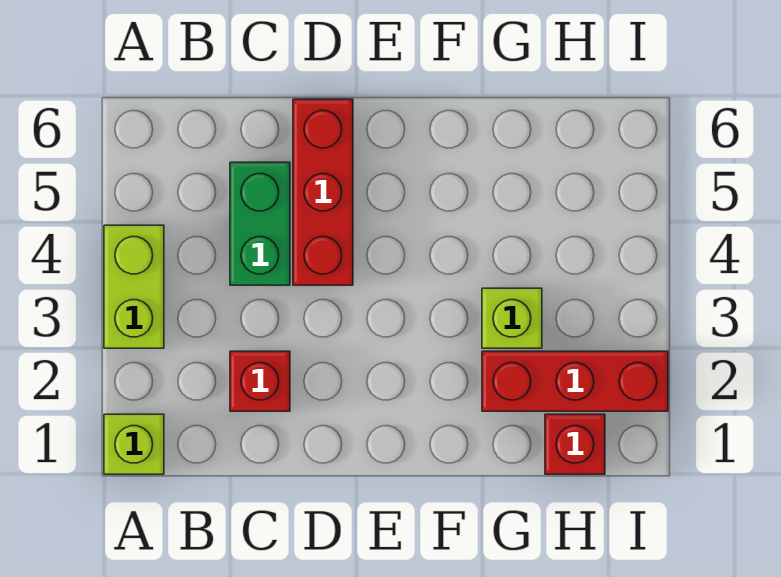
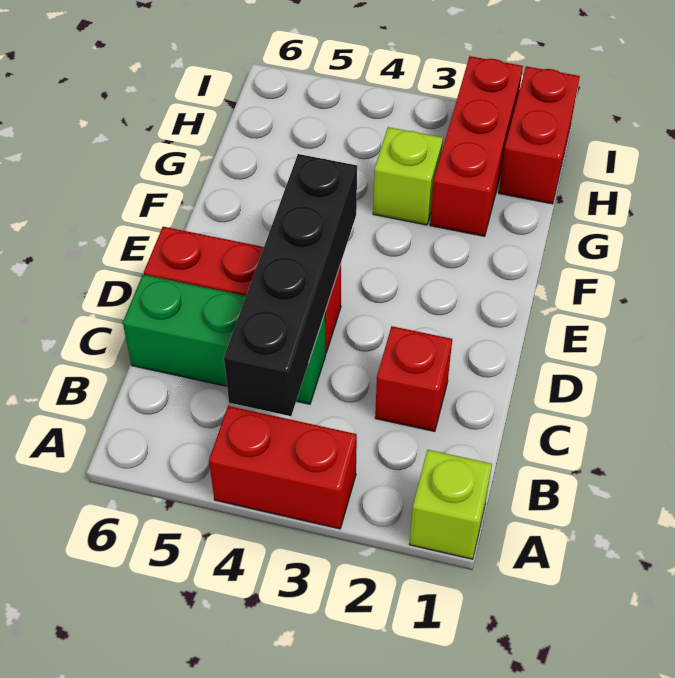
lime brick A3:A4 level 1 -> red brick A3:A4 level 1
none -> black brick B4:E4 level 2
green brick C4:C5 level 1 -> green brick C4:C6 level 1
red brick H1 level 1 -> red brick H1:I1 level 1

